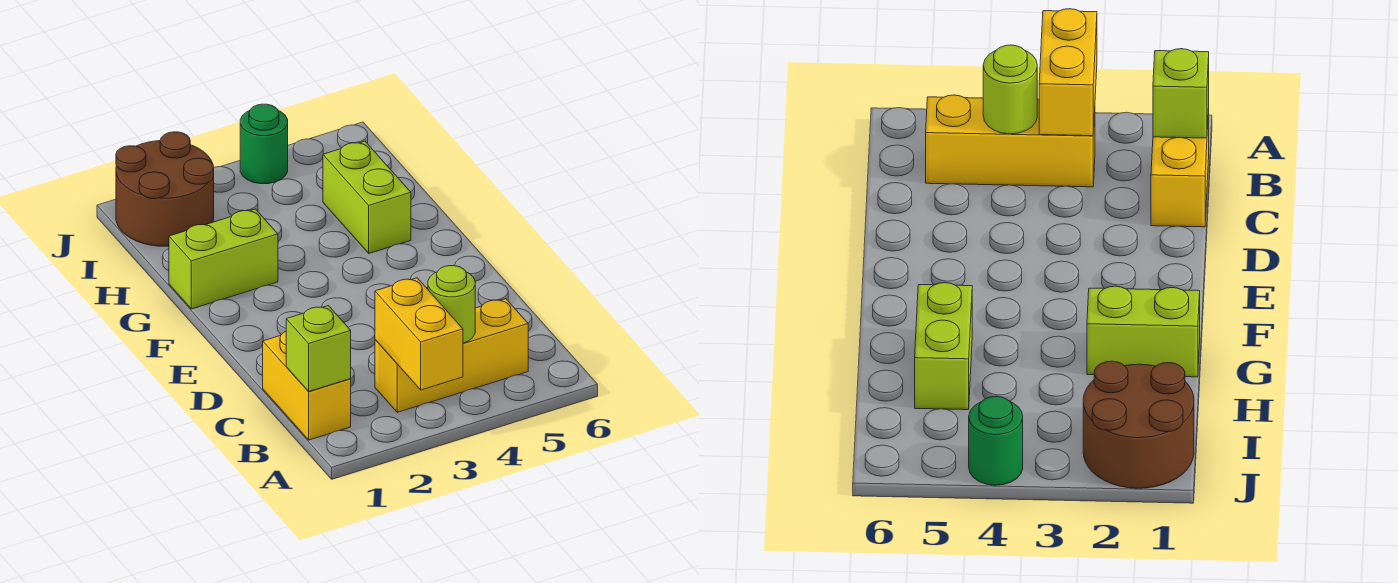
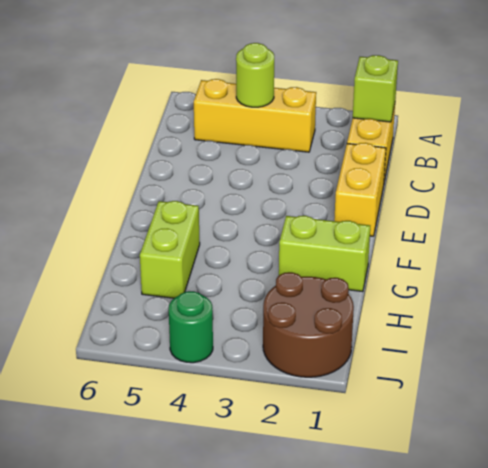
yellow brick A3:B3 level 2 -> yellow brick D1:E1 level 1

